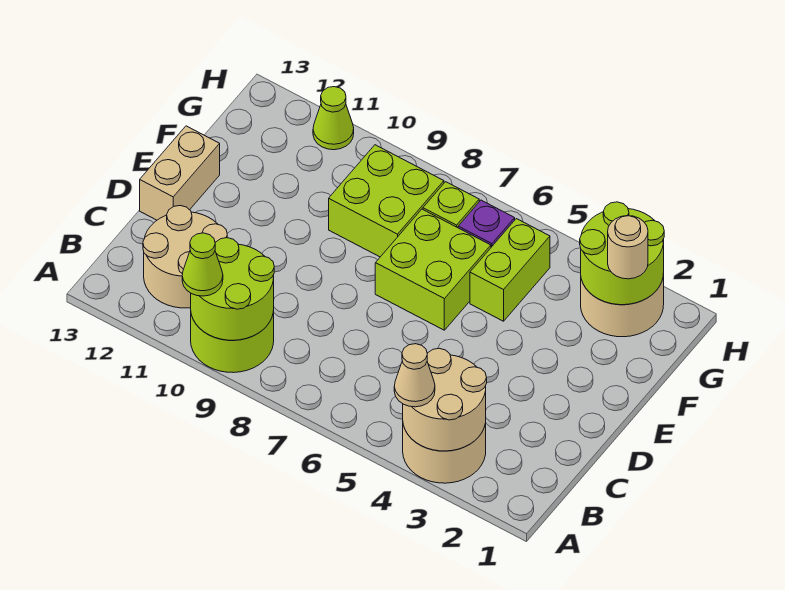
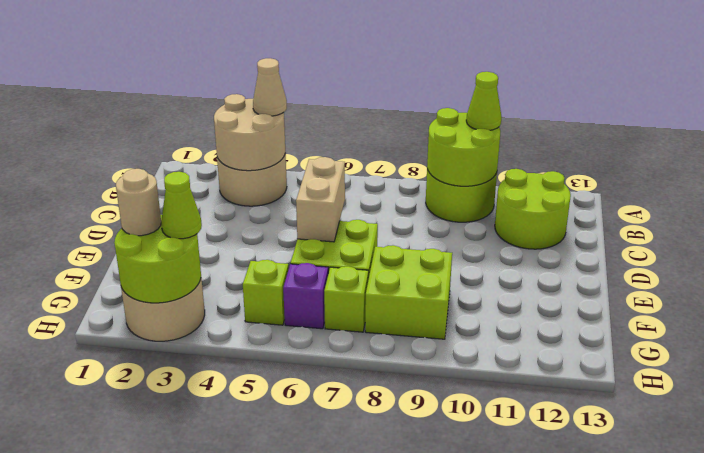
tan round brick B11:C12 level 1 -> lime round brick B11:C12 level 1
tan brick D13:E13 level 1 -> tan brick D6:E6 level 2
lime brick F5:G5 level 1 -> lime brick G5 level 1
lime cone H11 level 1 -> lime cone G3 level 3

